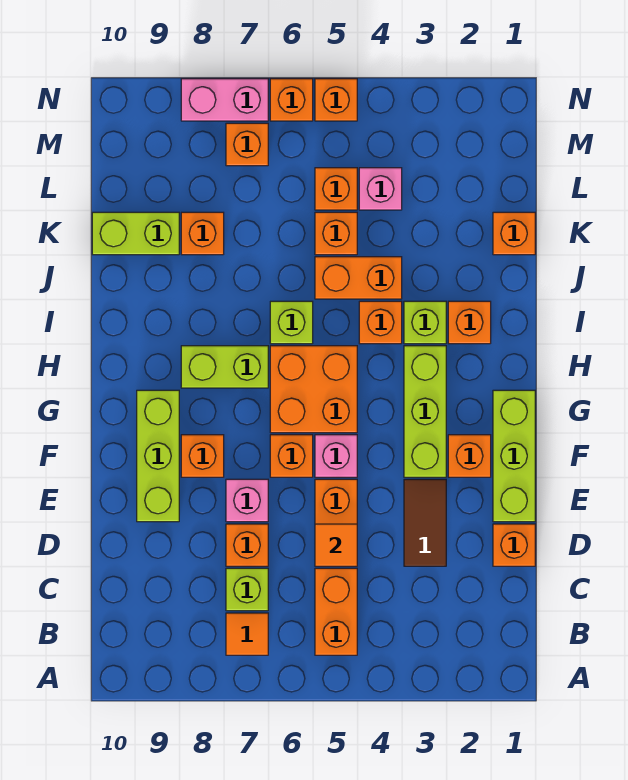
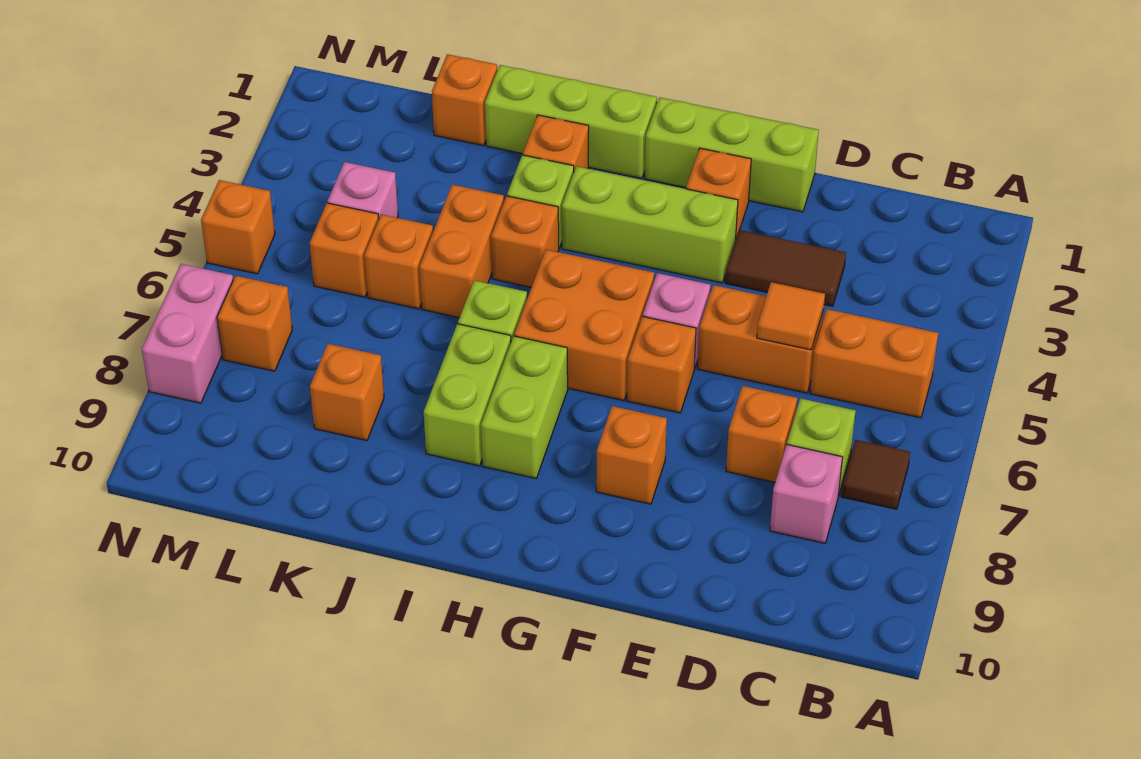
orange tile B7 level 1 -> brown tile B7 level 1
orange brick D1 level 1 -> none
pink brick E7 level 1 -> pink brick C8 level 1
lime brick E9:G9 level 1 -> lime brick H1:J1 level 1
lime brick K9:K10 level 1 -> lime brick I7:I8 level 1
orange brick N6 level 1 -> none

